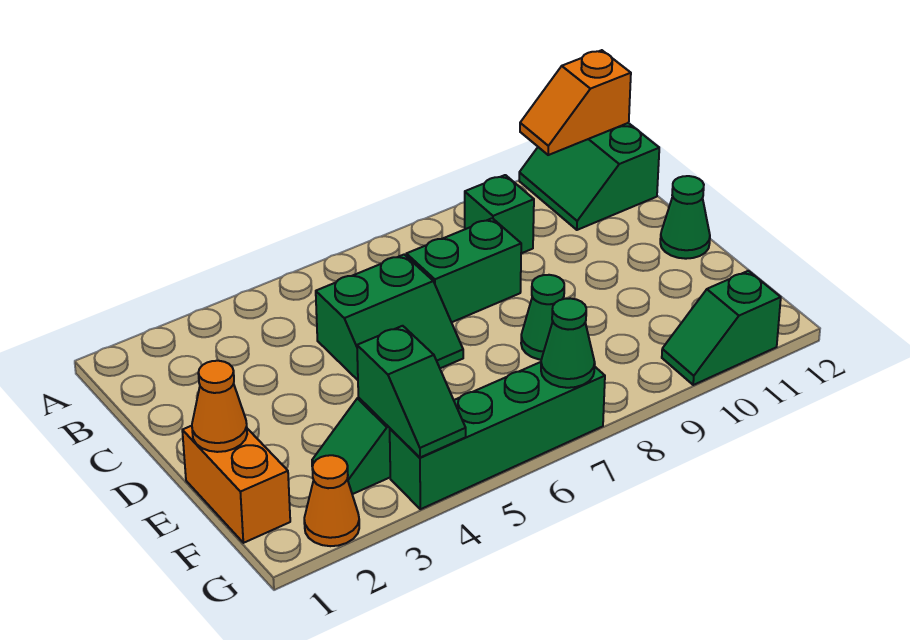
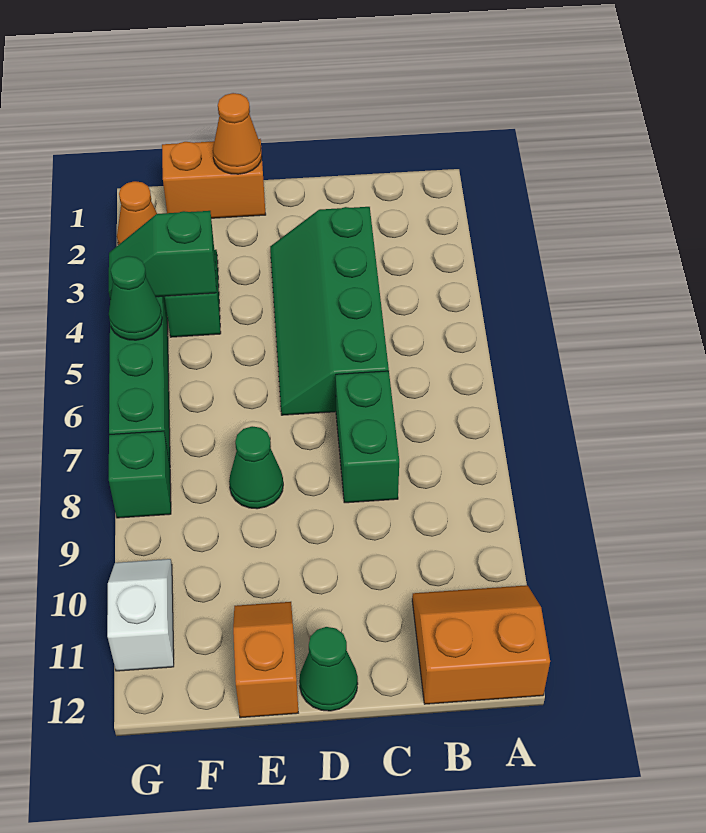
green slope A11:B12 level 1 top 12 -> orange slope A11:B12 level 1 top 12
orange slope A11:A12 level 2 top 12 -> orange slope E11:E12 level 1 top 12
green brick B9 level 1 -> green brick G8 level 1
green slope C5:D6 level 1 top C -> green slope C3:D6 level 1 top C
green cone G7 level 2 -> green cone G5 level 2
green slope G10:G11 level 1 top 11 -> white slope G10:G11 level 1 top 11

